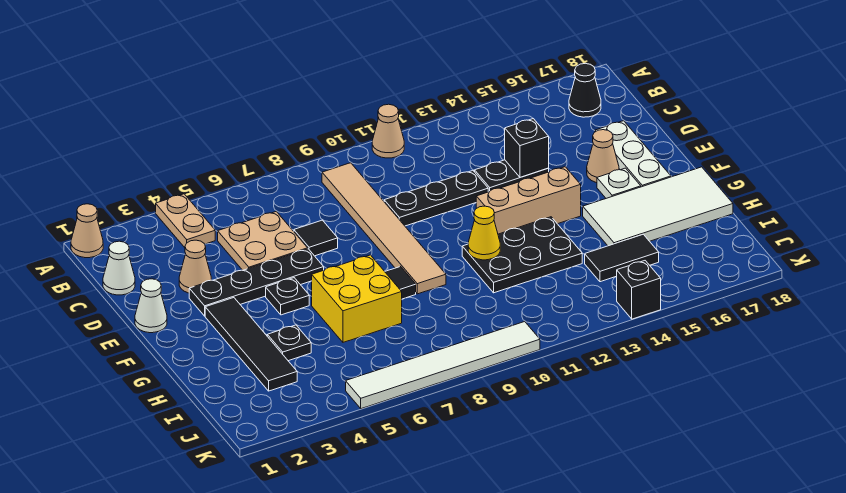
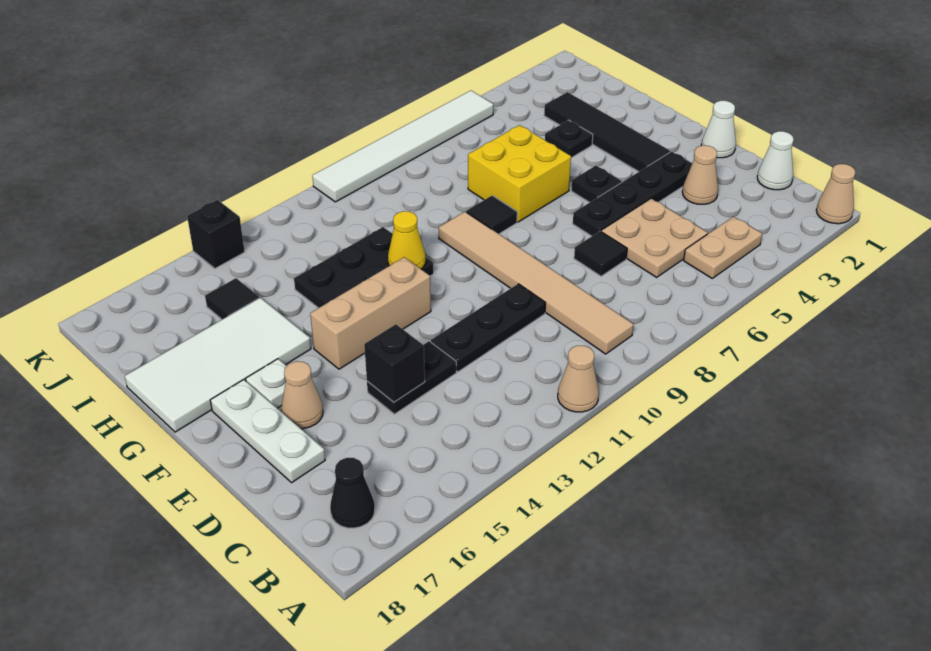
tan plate A4:B4 level 1 -> tan plate B4:B5 level 1
black tile I14:I15 level 1 -> black tile I15 level 1

